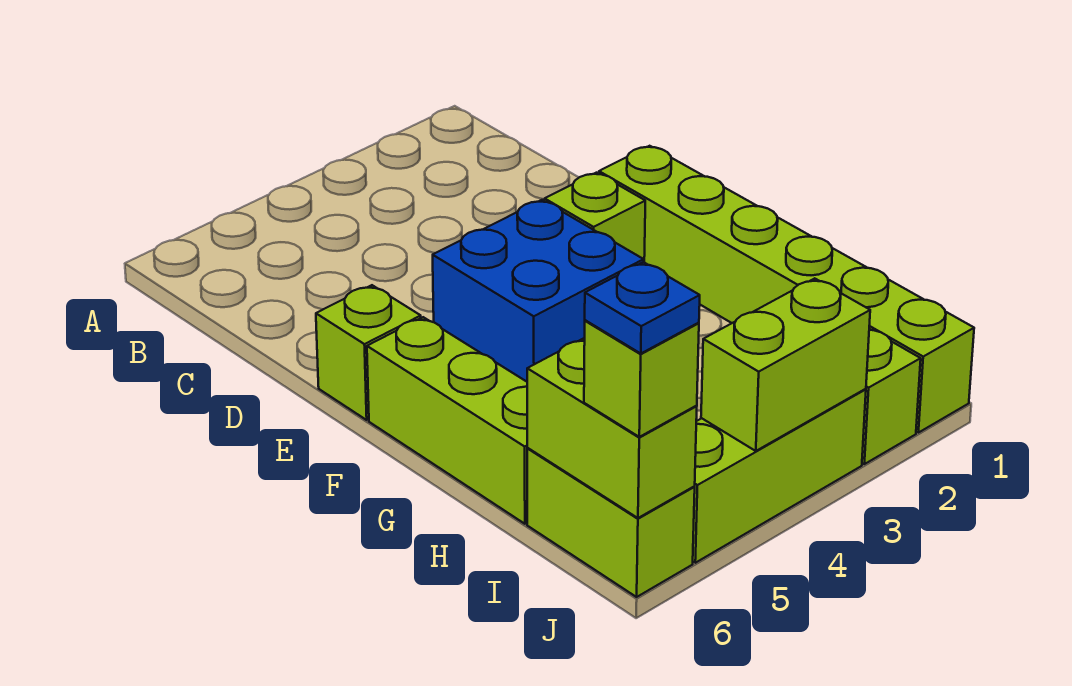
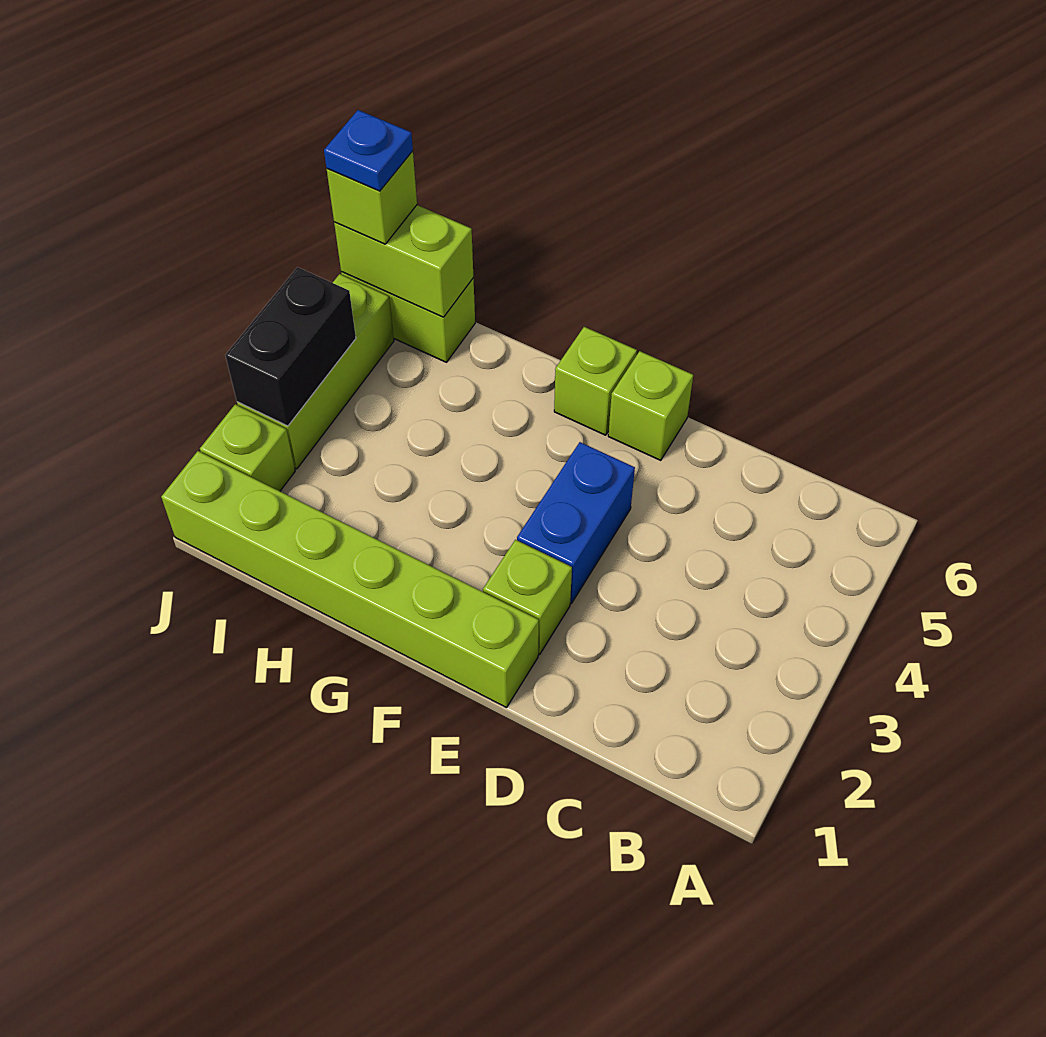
blue brick E3:F4 level 1 -> blue brick E3:E4 level 1
lime brick F6:H6 level 1 -> lime brick F6 level 1
lime brick J3:J4 level 2 -> black brick J3:J4 level 2

